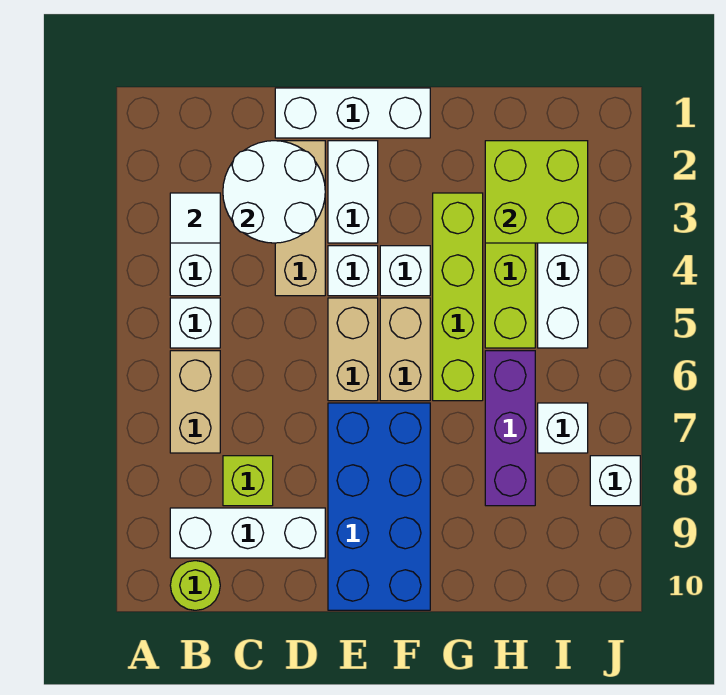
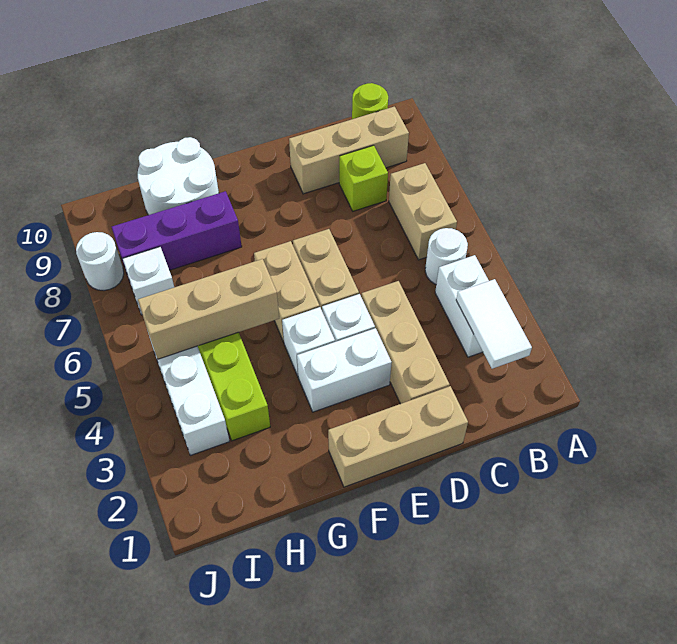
white tile B3 level 2 -> white tile B2:B3 level 2
white brick B5 level 1 -> white round brick B5 level 1
white brick B9:D9 level 1 -> tan brick B9:D9 level 1
white round brick C2:D3 level 2 -> white round brick G9:H10 level 1
white brick D1:F1 level 1 -> tan brick D1:F1 level 1
white brick E2:E3 level 1 -> white brick E3:F3 level 1
blue brick E7:F10 level 1 -> none
lime brick G3:G6 level 1 -> none
none -> tan brick G5:I5 level 2
lime brick H2:I3 level 2 -> none
purple brick H6:H8 level 1 -> purple brick G8:I8 level 1
white brick J8 level 1 -> white round brick J8 level 1

